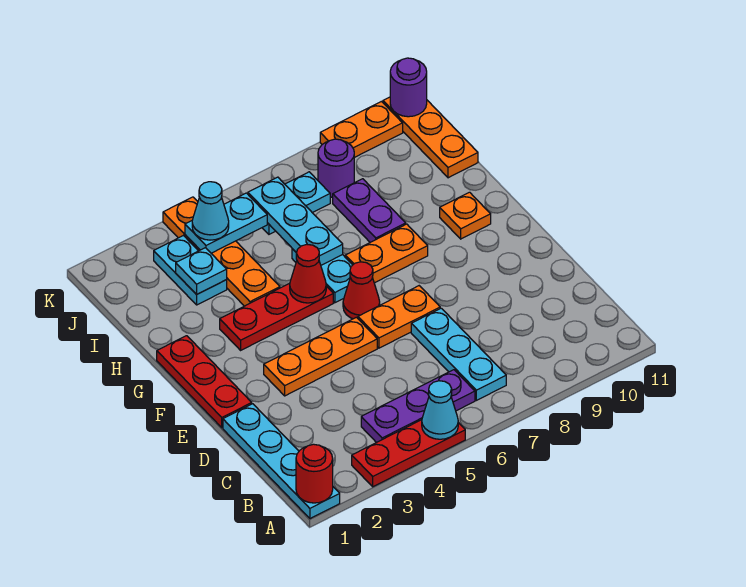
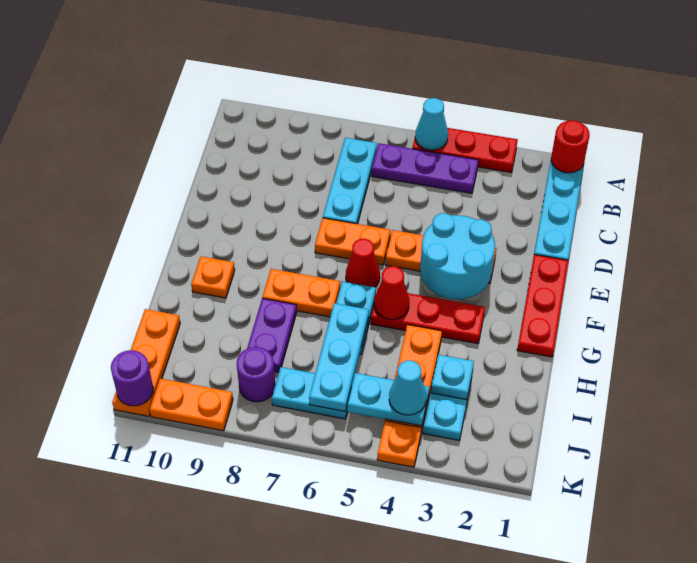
none -> cyan round brick E3:F4 level 2

